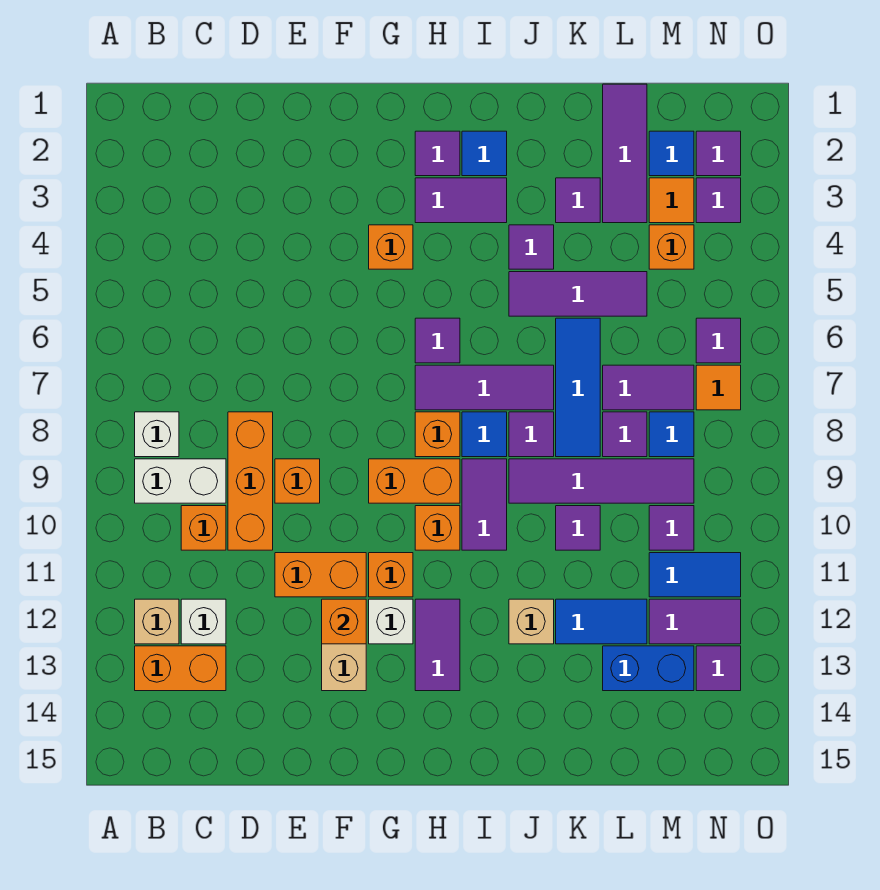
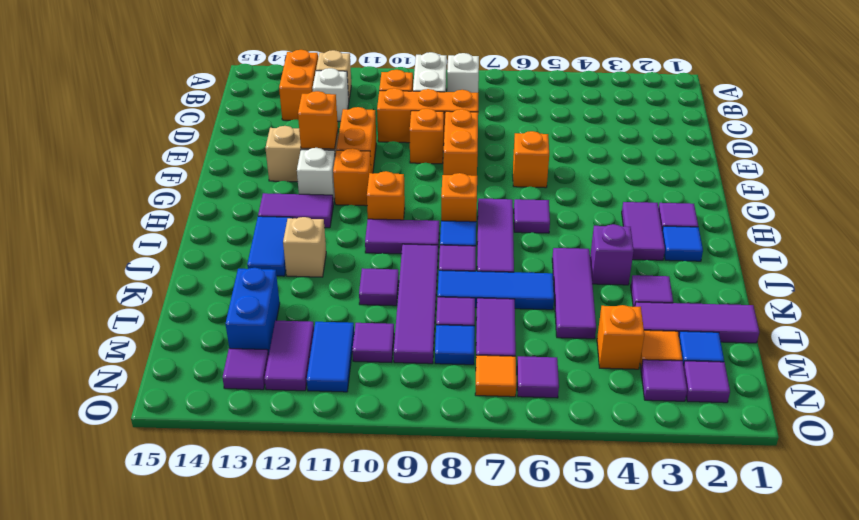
orange brick G4 level 1 -> orange brick F6 level 1
orange brick G9:H9 level 1 -> orange brick E8:F8 level 1
purple tile J4 level 1 -> purple brick J4 level 1
blue tile K12:L12 level 1 -> blue tile I13:J13 level 1

